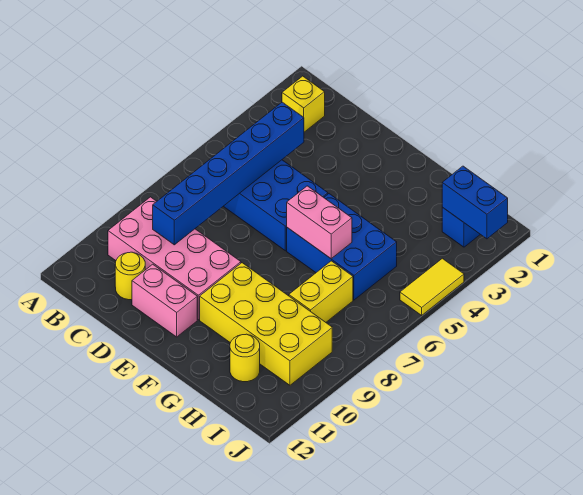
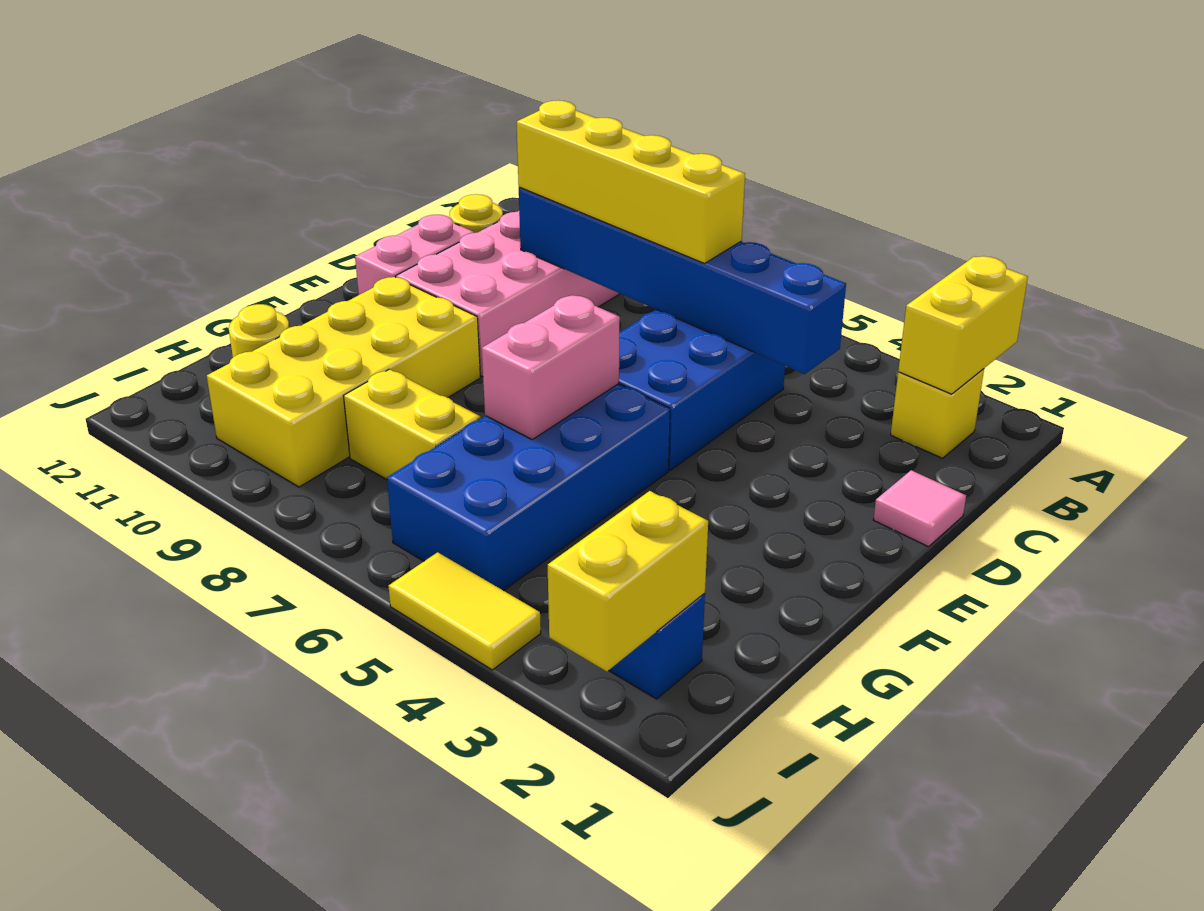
none -> yellow brick A2:B2 level 2
none -> yellow brick C6:C9 level 3
none -> pink tile D1 level 1
blue brick F5:H6 level 1 -> blue brick F5:I6 level 1
blue brick I2:J2 level 2 -> yellow brick I2:J2 level 2

